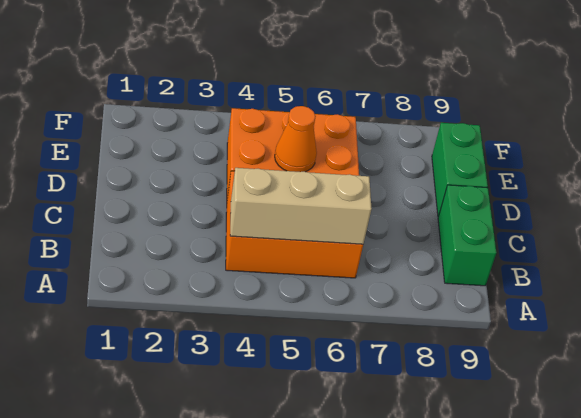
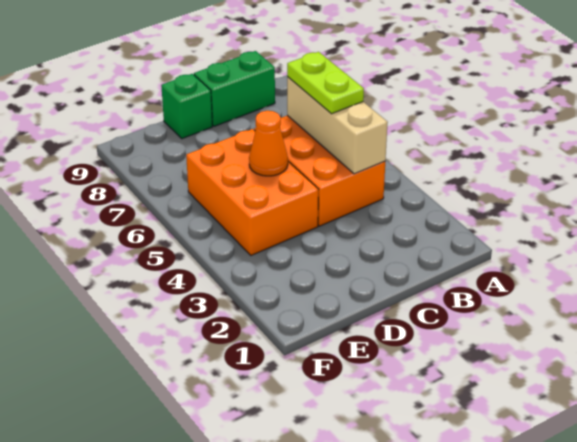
none -> lime plate B5:B6 level 3
green brick D9:E9 level 1 -> green brick D9 level 1

